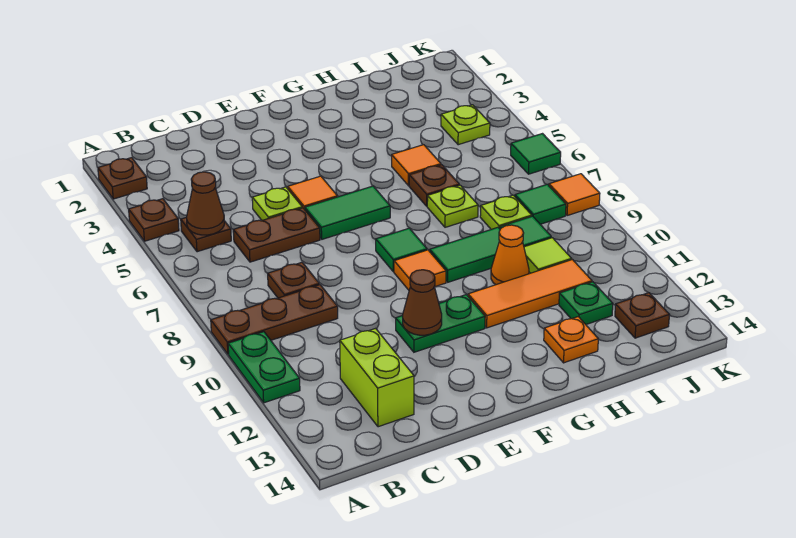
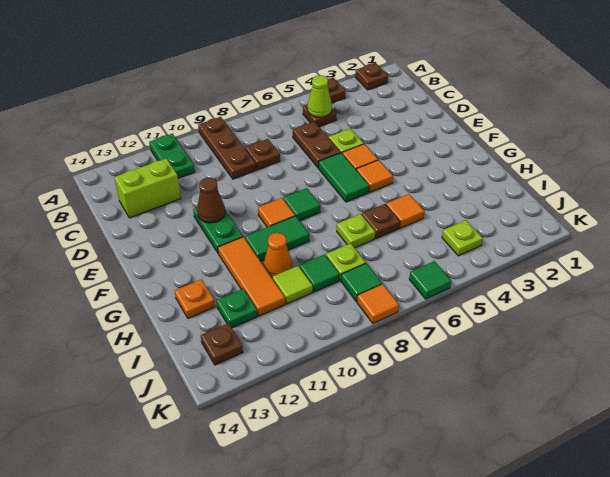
green plate A10:A11 level 1 -> green plate A11:B11 level 1
brown cone B5 level 2 -> lime cone B5 level 2
none -> orange tile F5 level 1
green tile G9:H9 level 1 -> green tile G9:G10 level 1

